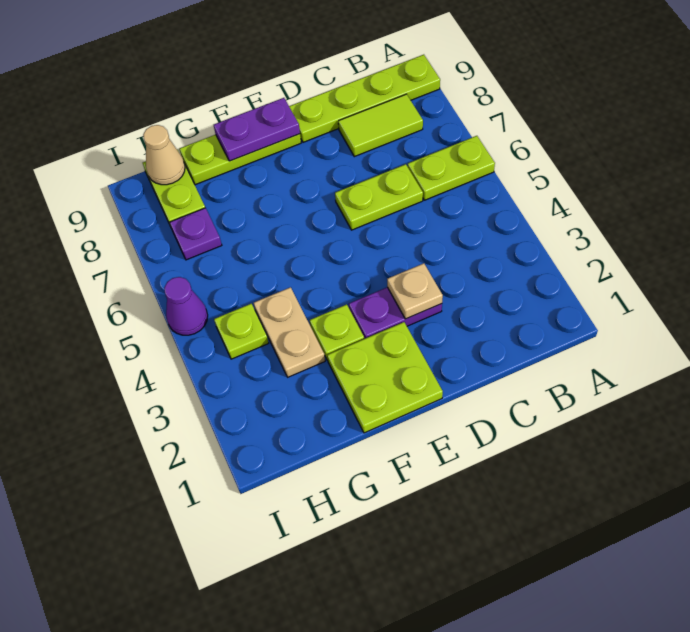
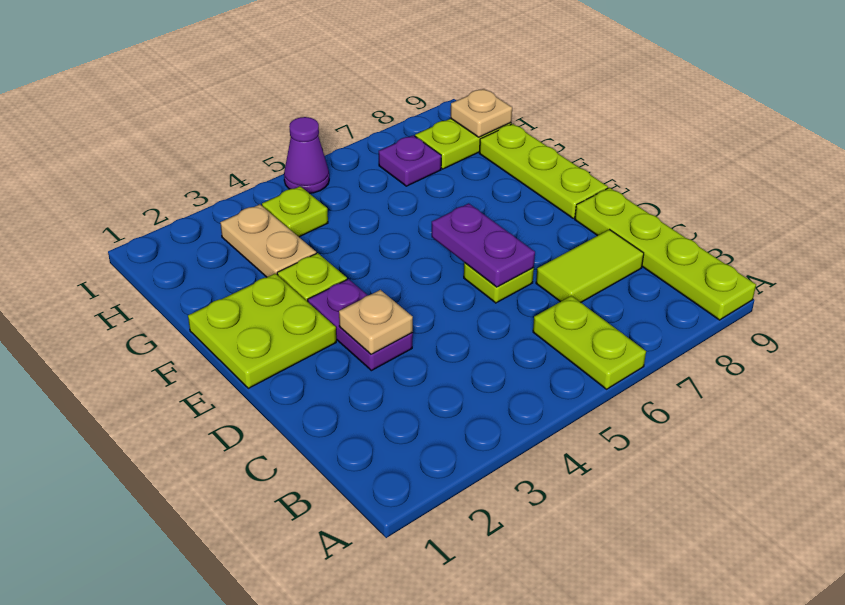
lime tile B8:C8 level 1 -> lime tile C7:C8 level 1
lime plate C6:D6 level 1 -> lime plate D6 level 1
purple plate E9:F9 level 2 -> purple plate D6:E6 level 2
tan plate G3:G4 level 1 -> tan plate G3:H3 level 1
tan cone H9 level 2 -> tan plate H9 level 2

